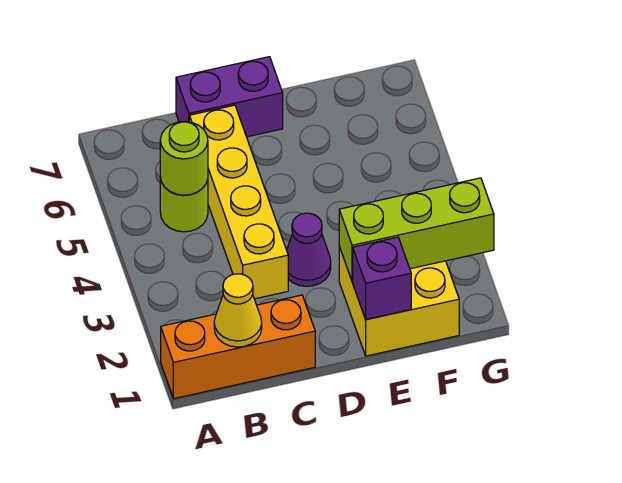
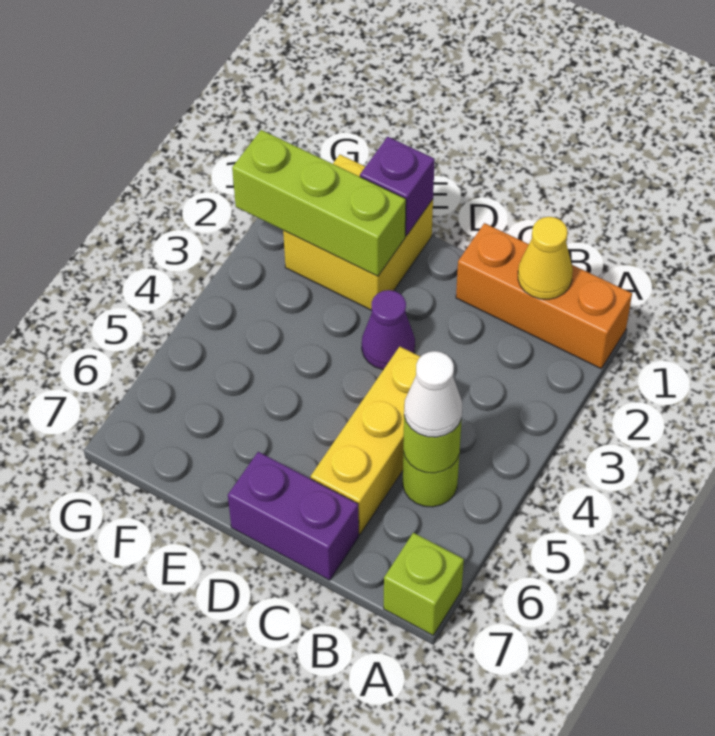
none -> lime brick A7 level 1
none -> white cone B5 level 3
yellow brick C3:C6 level 1 -> yellow brick C4:C6 level 1

